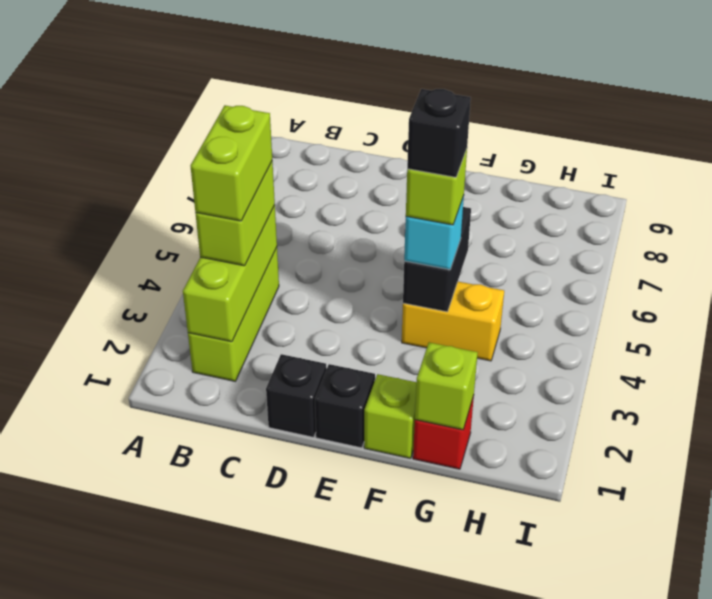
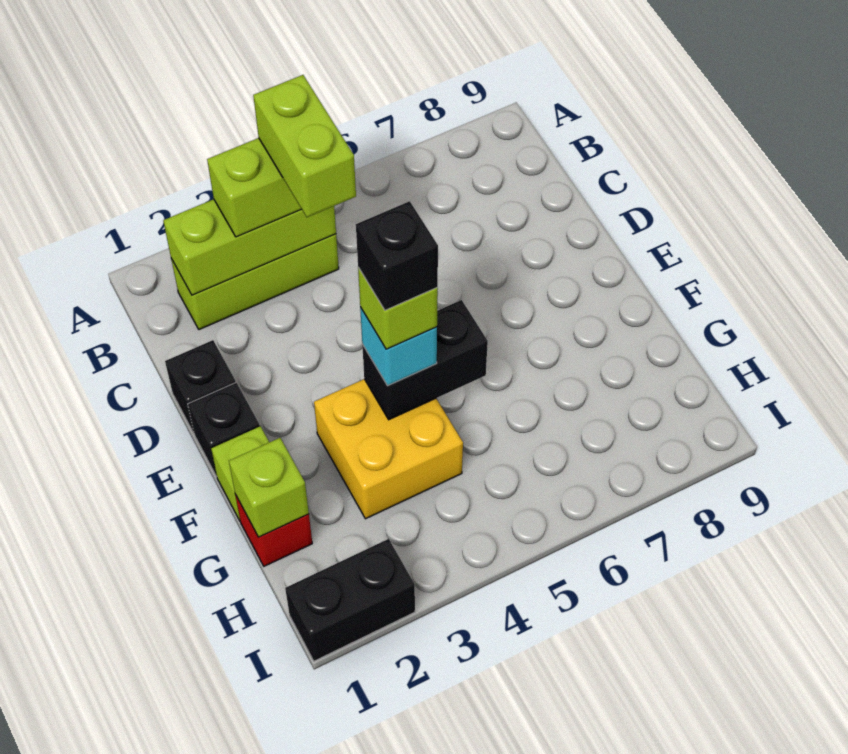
lime brick B3:B4 level 4 -> lime brick B4:C4 level 4
yellow brick F4:G4 level 1 -> yellow brick F3:G4 level 1
none -> black brick I1:I2 level 1

